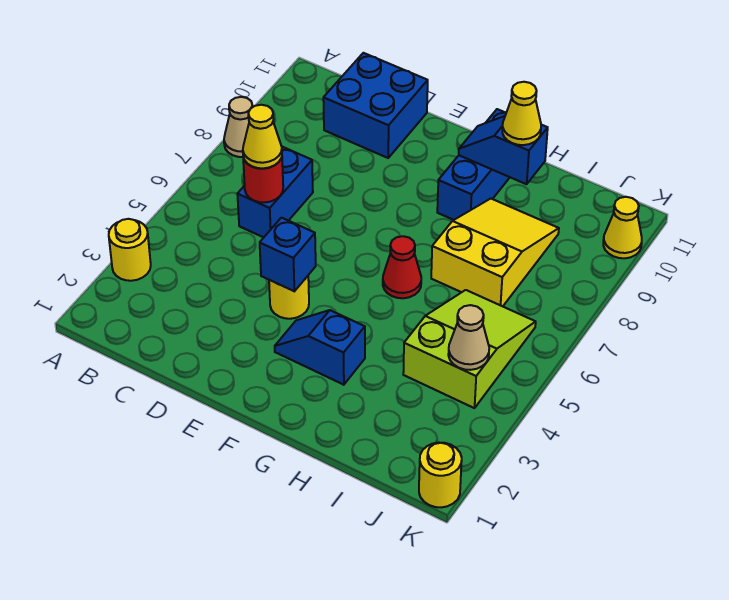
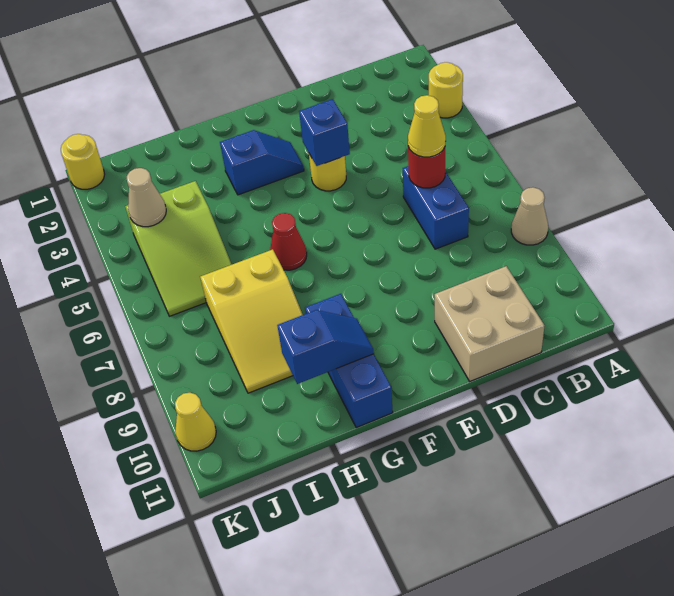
blue brick C10:D11 level 1 -> tan brick C10:D11 level 1
yellow cone H10 level 3 -> none

